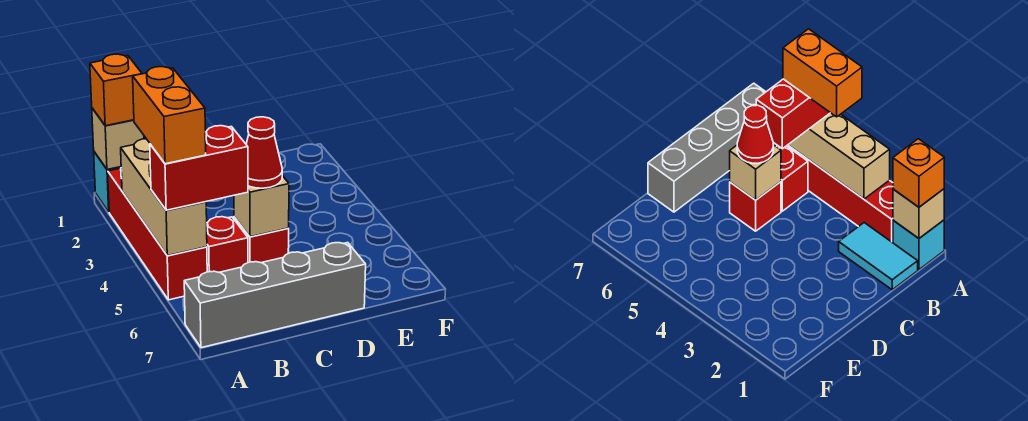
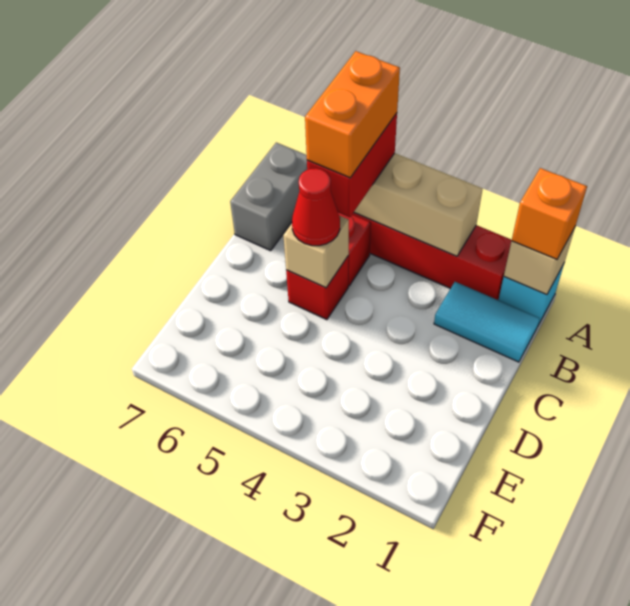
orange brick A4:A5 level 4 -> orange brick A5:B5 level 4
grey brick A7:D7 level 1 -> grey brick A7:B7 level 1

